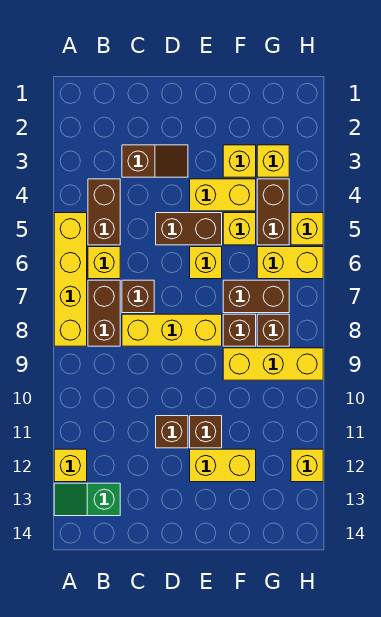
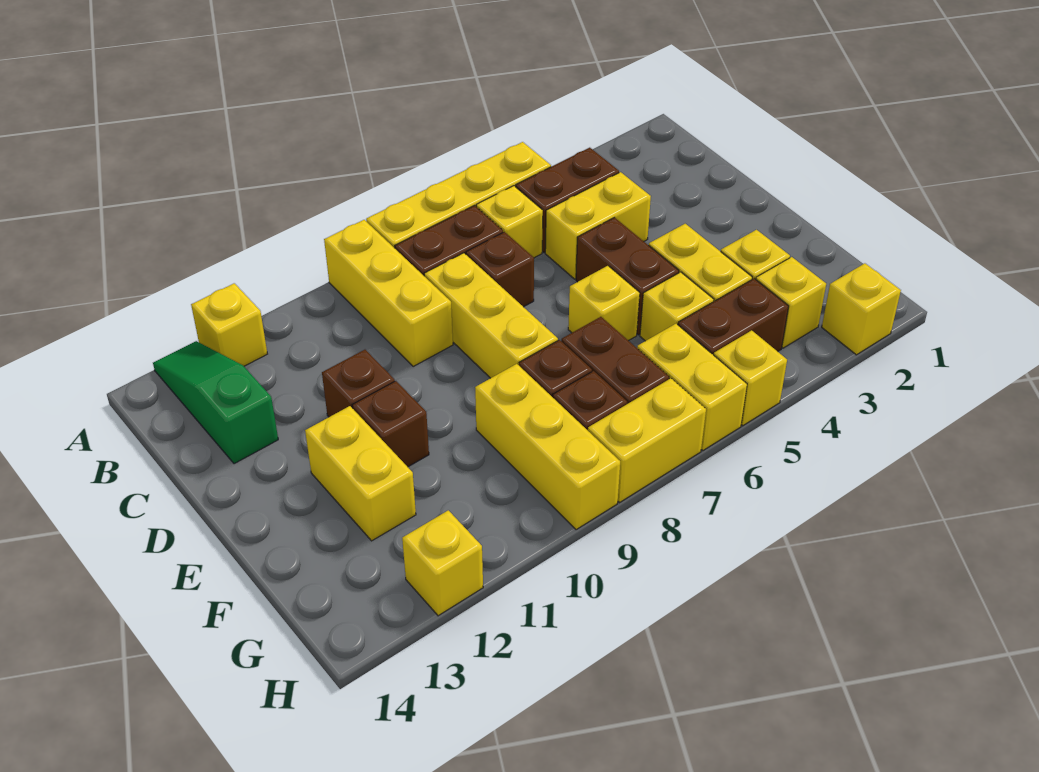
none -> yellow brick A9:C9 level 1
green slope A13:B13 level 1 top B -> green slope A13:C13 level 1 top C
brown slope C3:D3 level 1 top C -> none
none -> yellow brick C4:C5 level 1
none -> yellow brick H2 level 1
none -> yellow brick H7:H8 level 1

